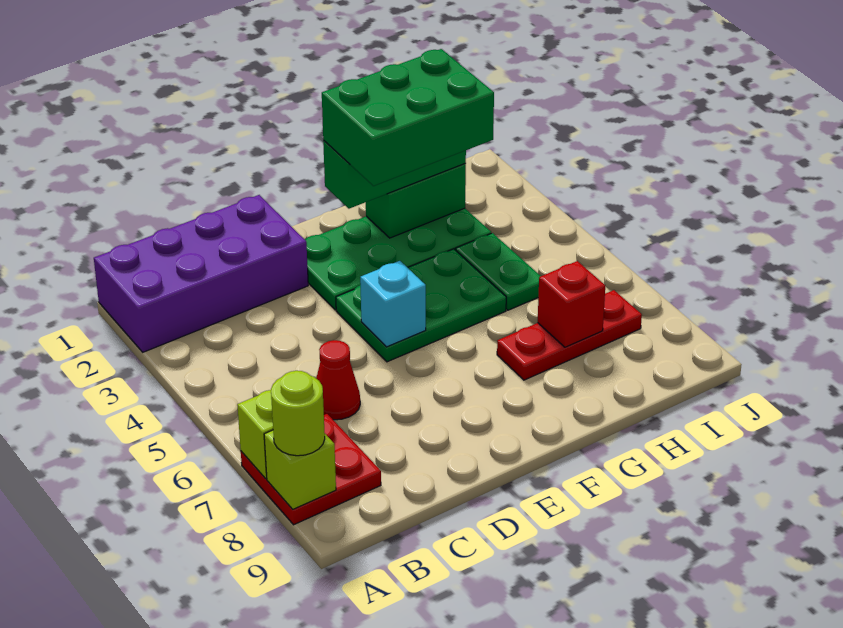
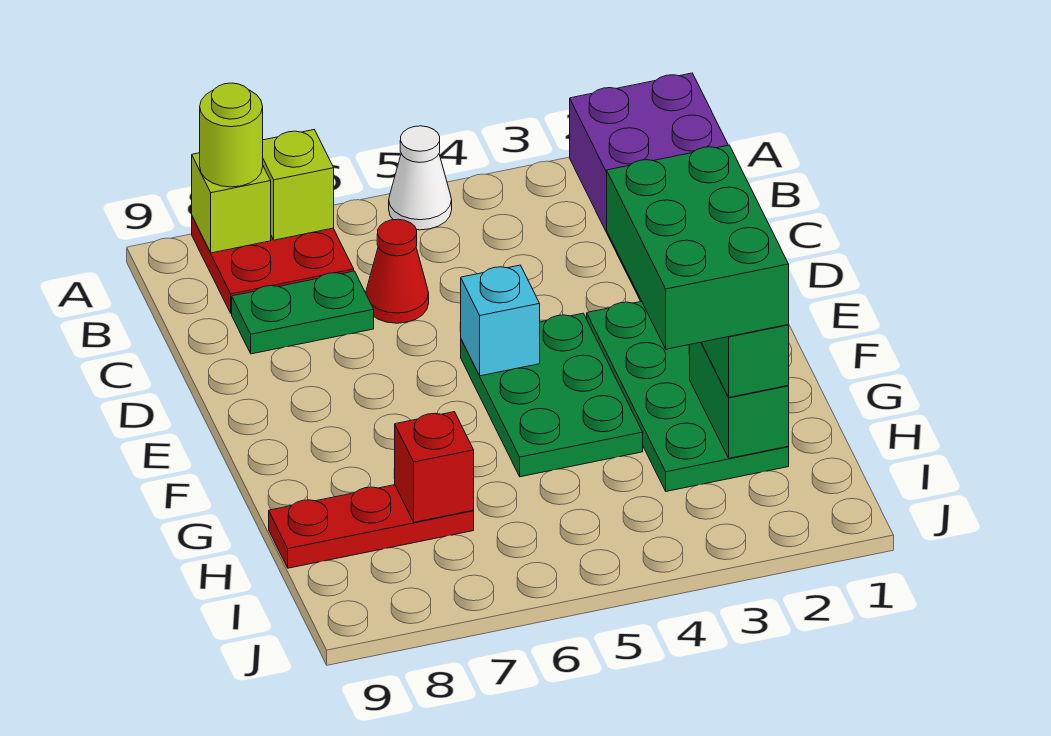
none -> white cone A5 level 1
red plate G7:I7 level 1 -> red plate H7:H9 level 1
green plate H4:H5 level 1 -> green plate C7:C8 level 1

